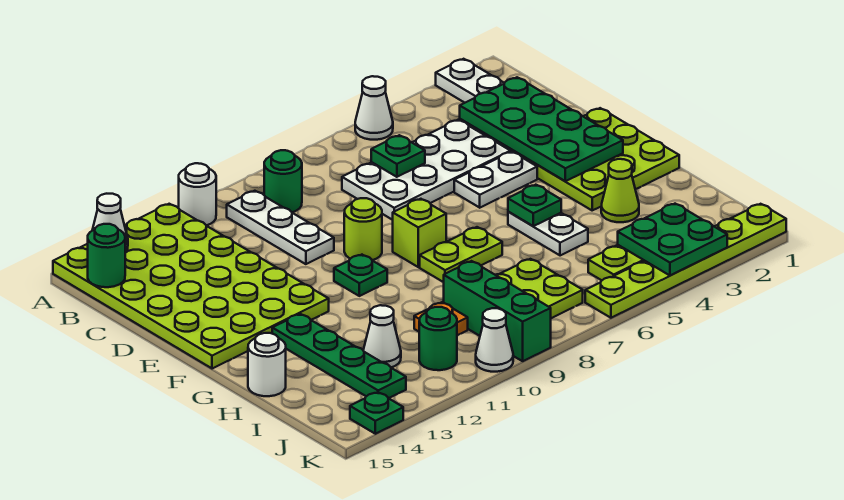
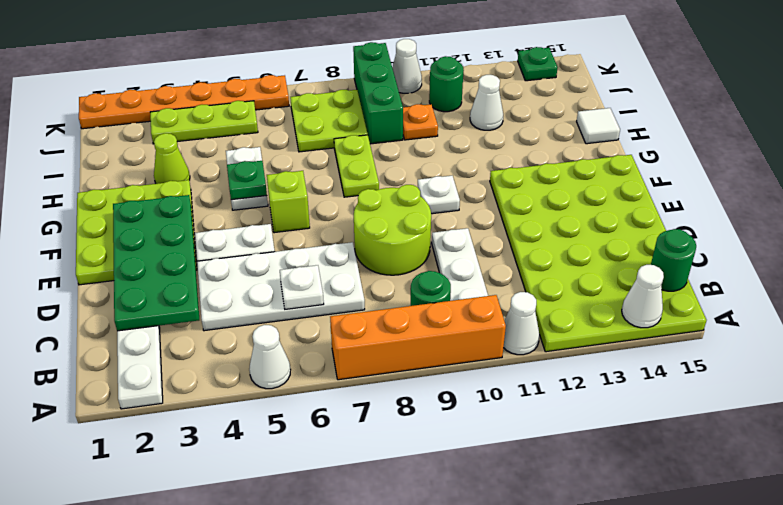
none -> orange brick A7:A10 level 1
white round brick A11 level 1 -> white cone A11 level 1
green plate C6 level 2 -> white plate C6 level 2
lime round brick E9 level 1 -> lime round brick D8:E9 level 1
lime brick F8 level 1 -> lime brick F6 level 1
green plate F10 level 1 -> white plate F10 level 1
lime plate G7:G8 level 1 -> lime plate G8:H8 level 1
green plate G13:J13 level 1 -> none
white round brick H15 level 1 -> white tile H15 level 1
green plate J3:K4 level 2 -> none
lime plate K1:K6 level 1 -> orange plate K1:K6 level 1

